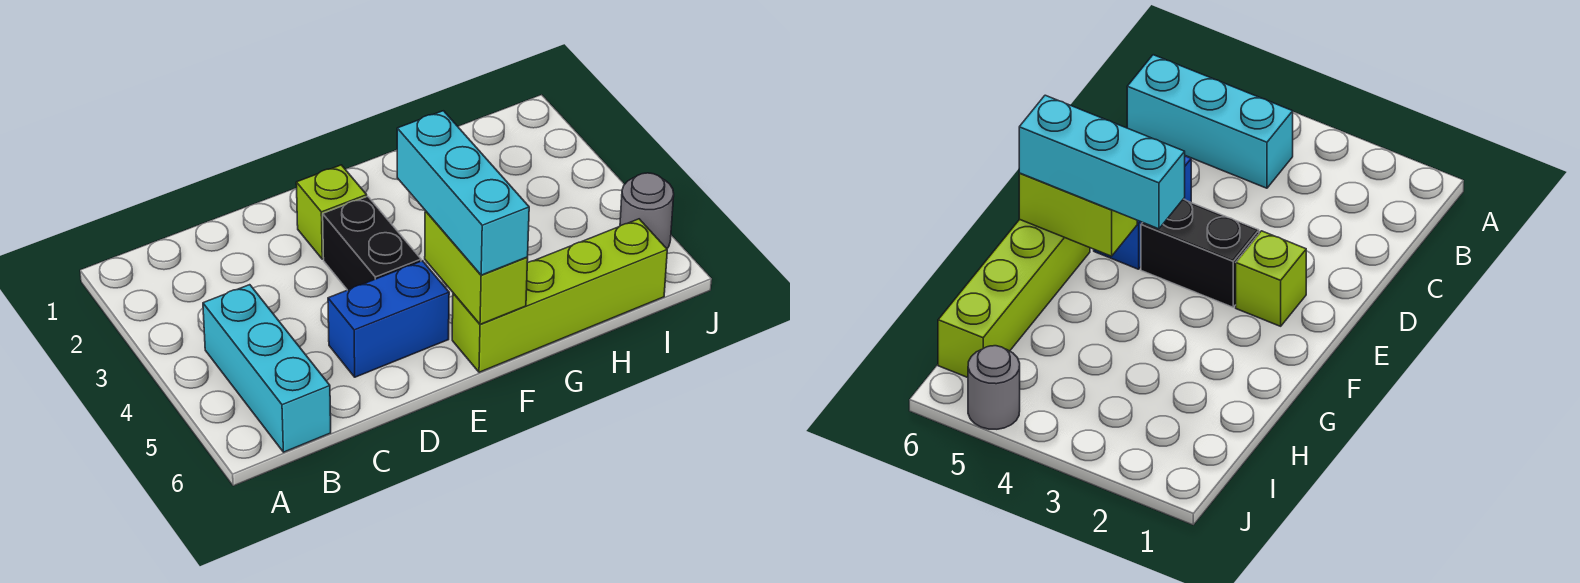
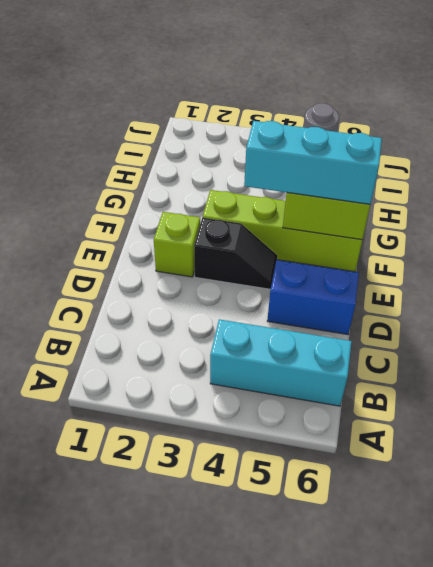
blue brick D5:E5 level 1 -> blue brick D5:D6 level 1
black brick E3:E4 level 1 -> black slope E3:E4 level 1 top 3
lime brick F6:I6 level 1 -> lime brick F3:F6 level 1

